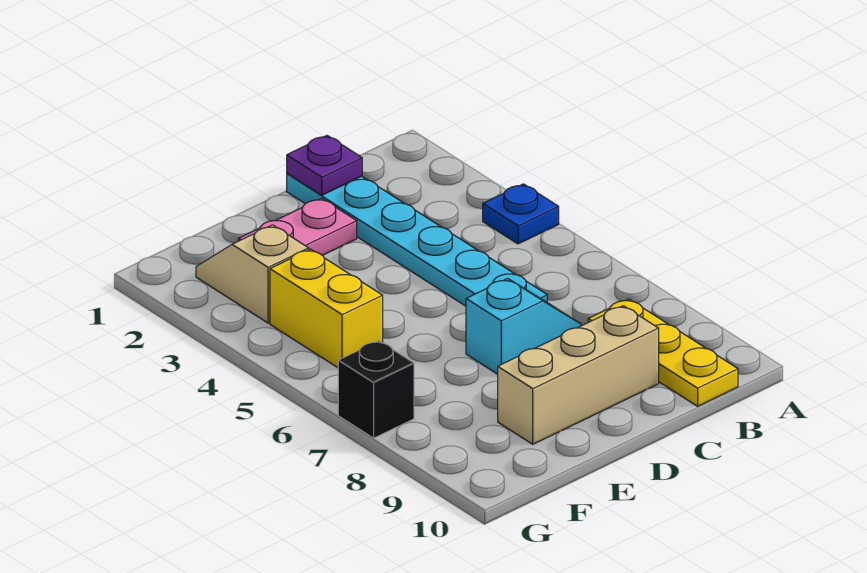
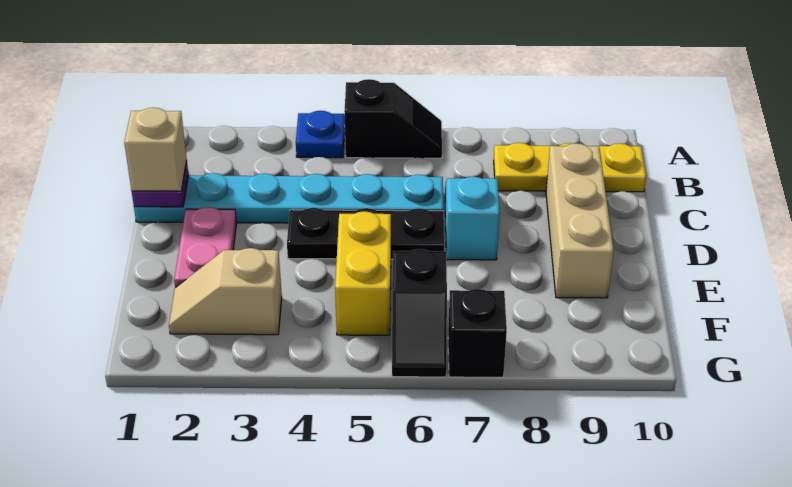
none -> black slope A5:A6 level 1 top 5
none -> tan brick C1 level 3
none -> black plate D4:D6 level 1
yellow brick F4:F5 level 1 -> yellow brick E5:F5 level 1
none -> black slope F6:G6 level 1 top F

